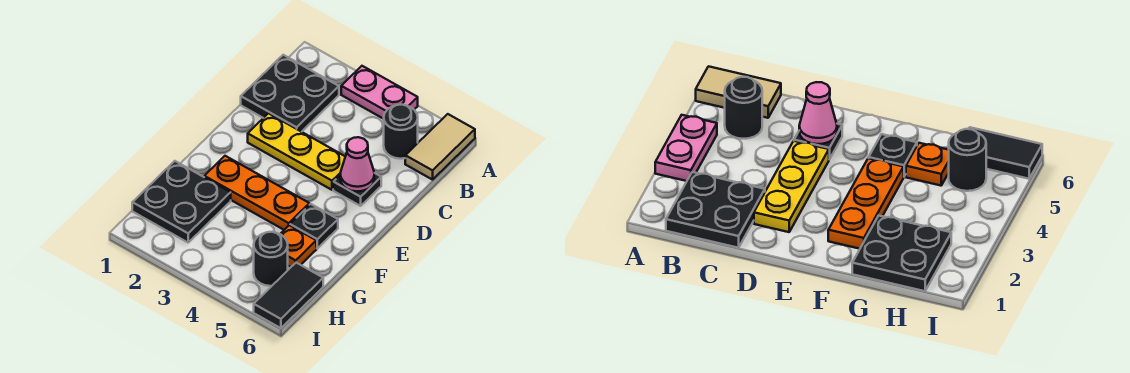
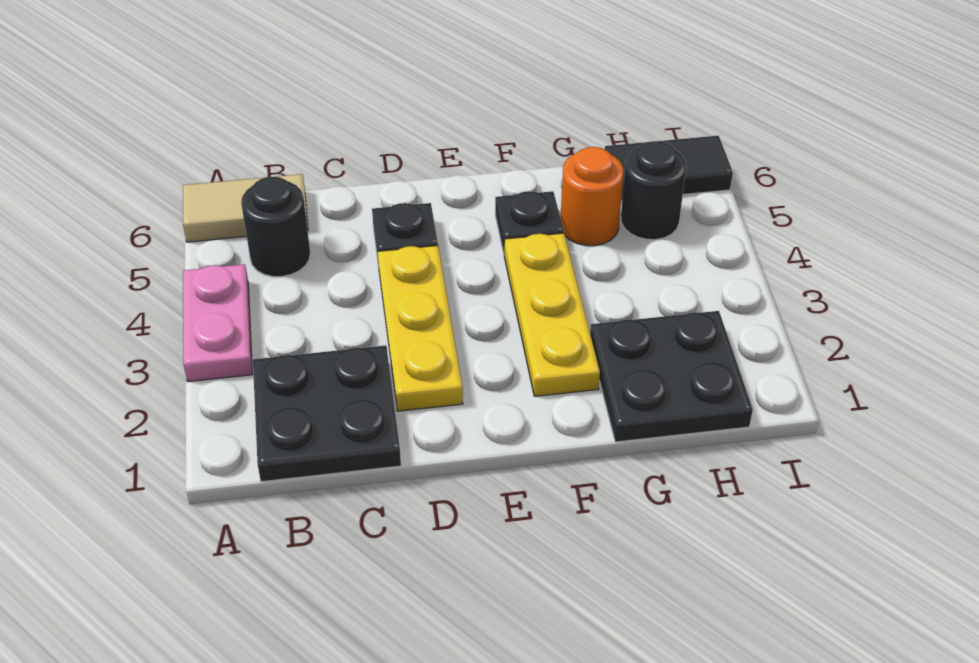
pink cone D5 level 2 -> none
orange plate F2:F4 level 1 -> yellow plate F2:F4 level 1
orange plate G5 level 1 -> orange round brick G5 level 1

